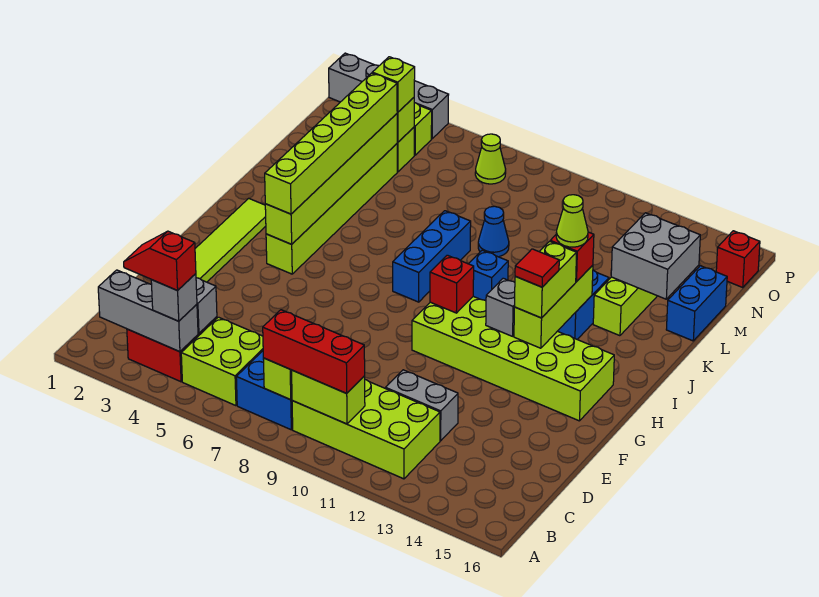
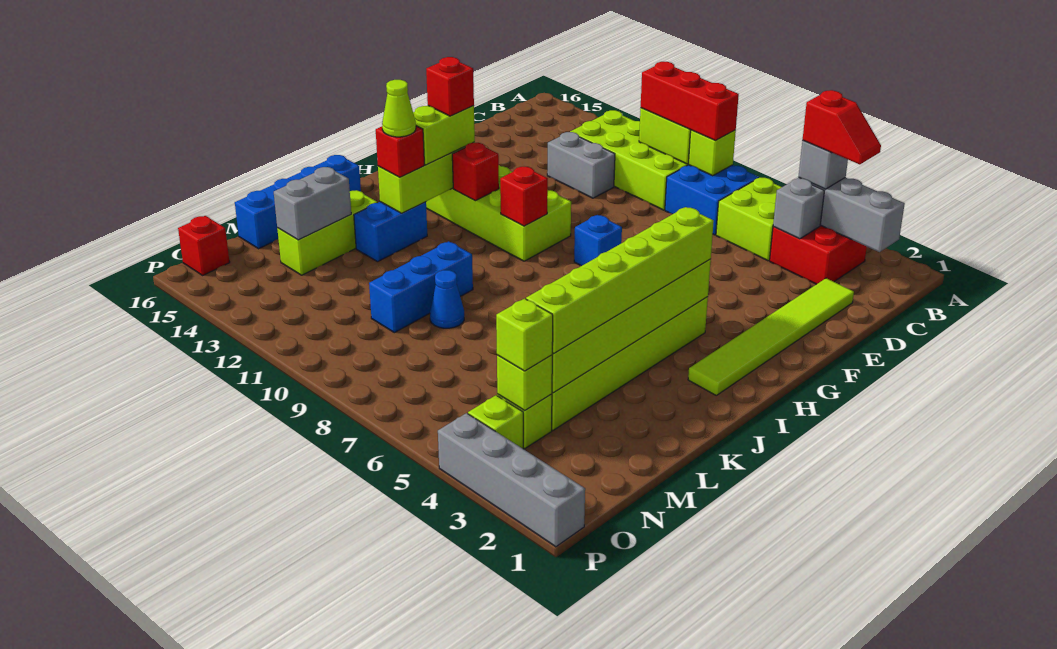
grey brick H12 level 2 -> red brick H12 level 2
red tile H13 level 4 -> red brick H13 level 4
blue brick I8:K8 level 1 -> blue brick K10:M10 level 1
blue brick J10 level 1 -> blue brick G8 level 1
grey brick L14:M15 level 2 -> grey brick L14:M14 level 2
blue brick L16:M16 level 1 -> blue brick J16:M16 level 1
lime cone O7 level 1 -> none

